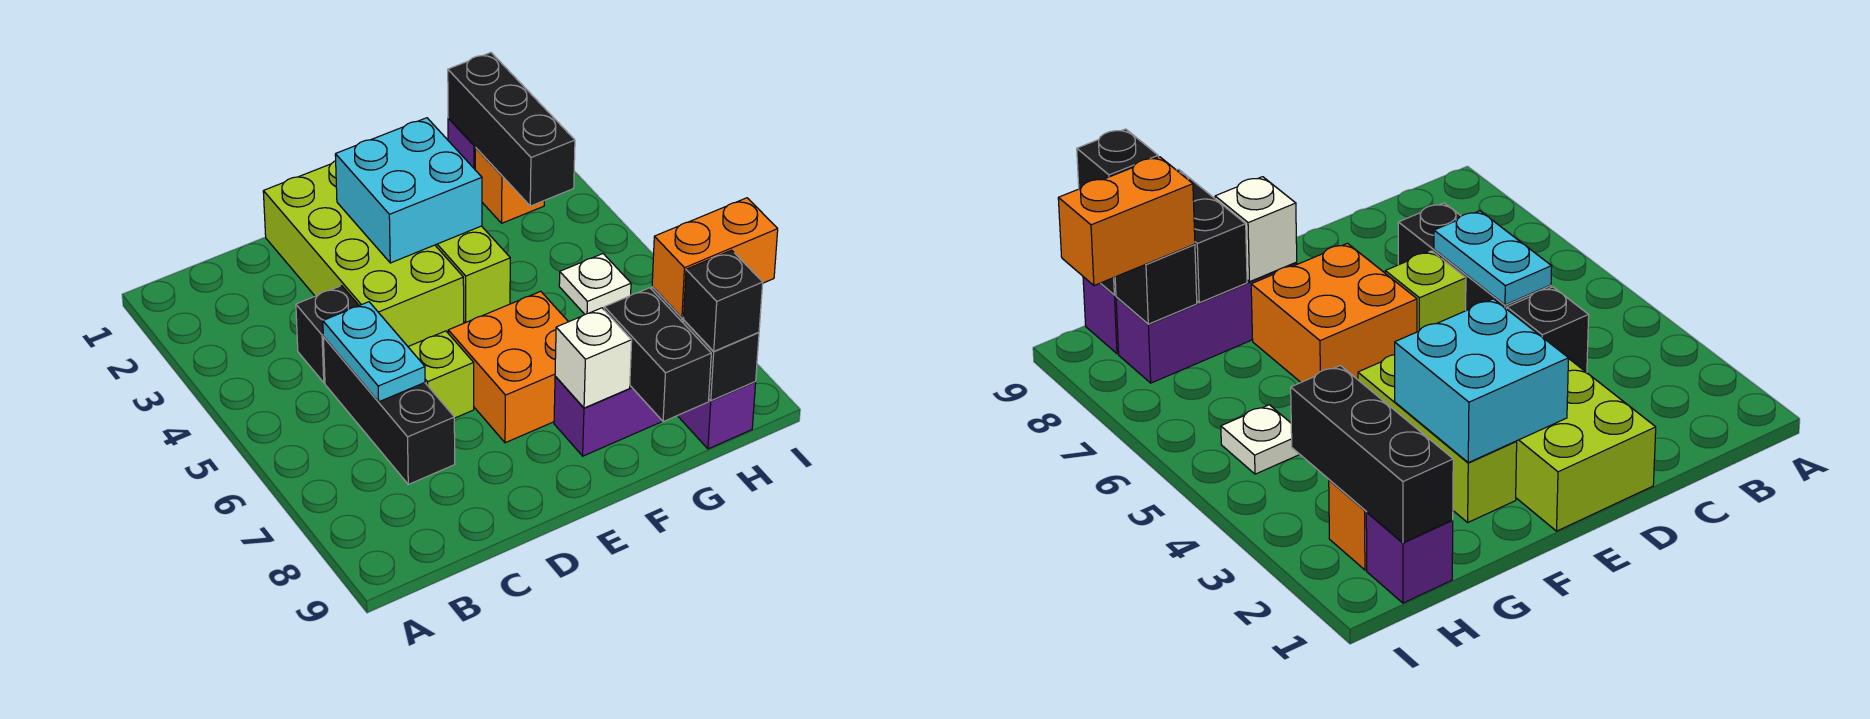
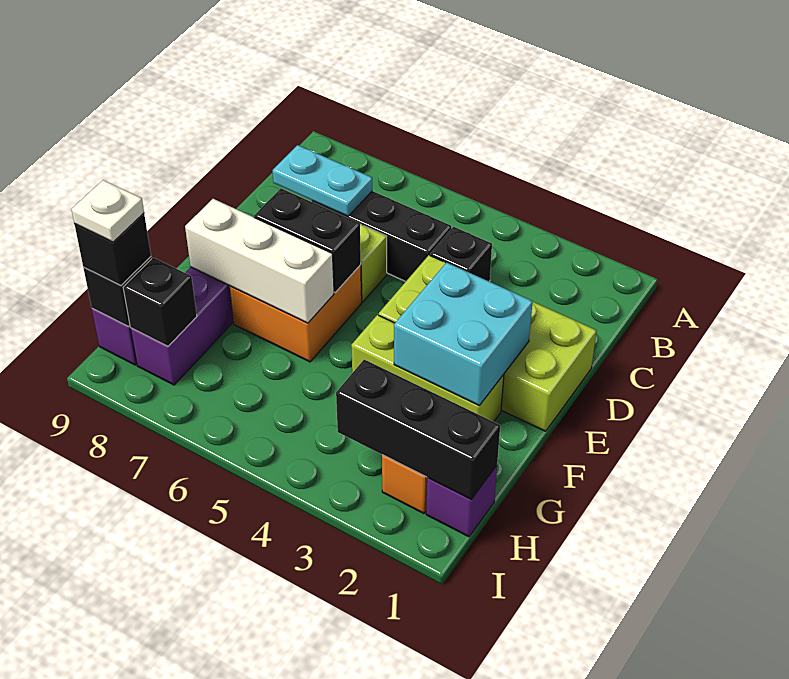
cyan plate C5:C6 level 2 -> cyan plate C7:C8 level 2
white brick F8 level 2 -> white brick F6:F8 level 2
black brick G8:G9 level 2 -> black brick E6:E7 level 2
white plate H5 level 1 -> white plate H9 level 4
orange brick H8:I8 level 3 -> none

